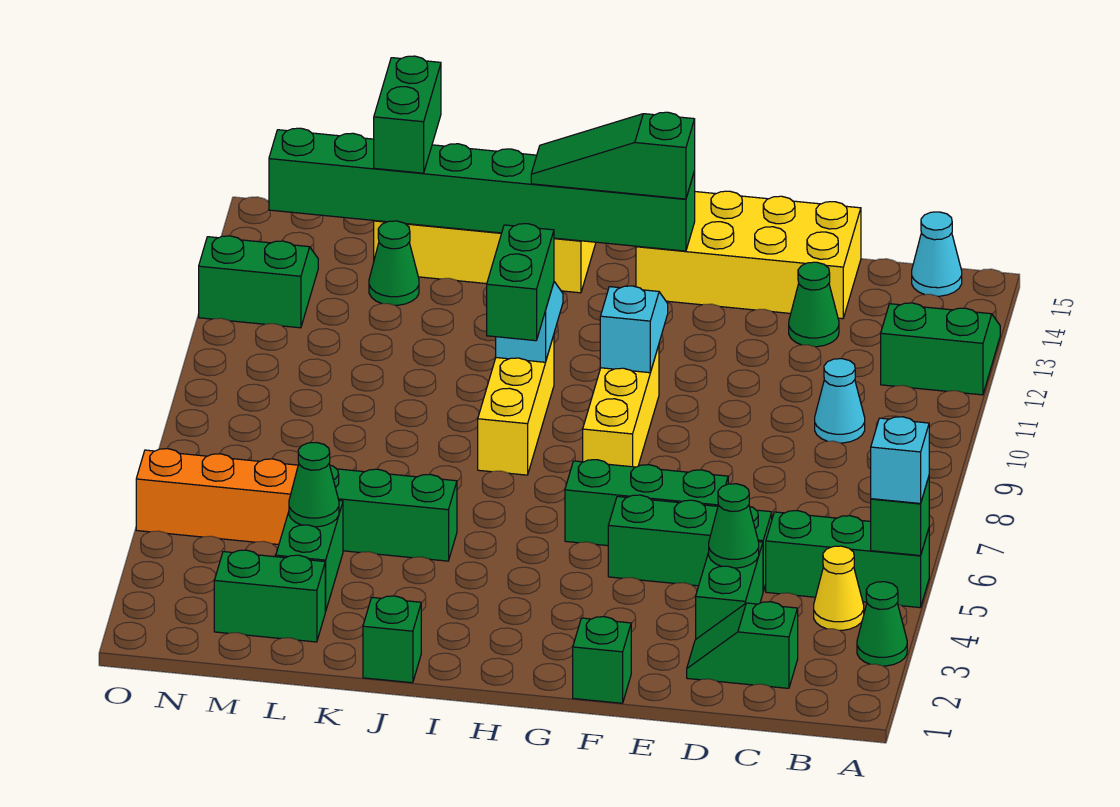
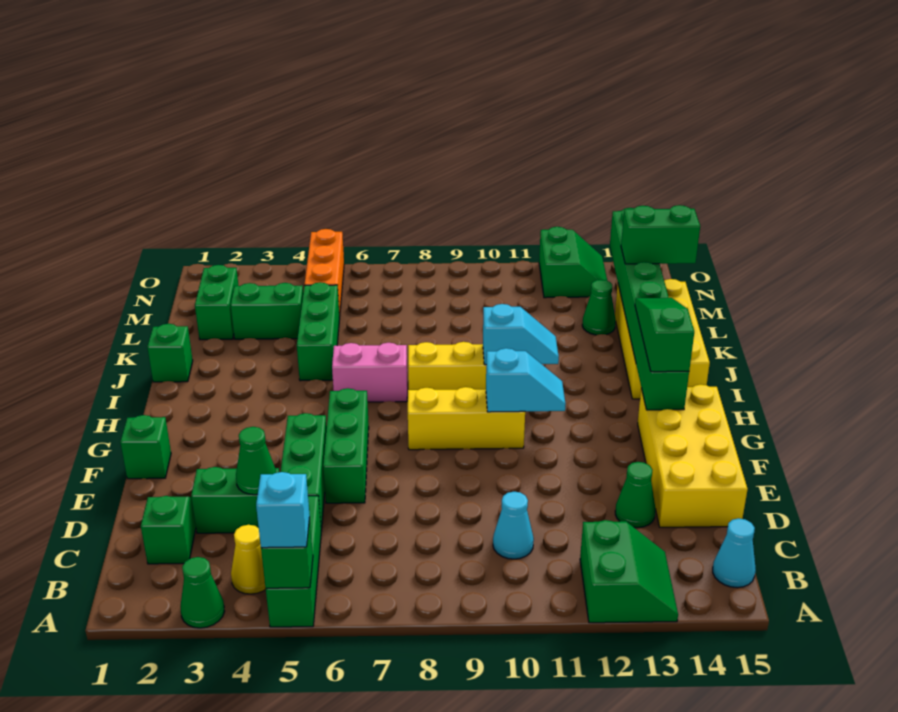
none -> pink brick I6:I7 level 1
green brick I9:I10 level 3 -> none
green cone L4 level 2 -> none

